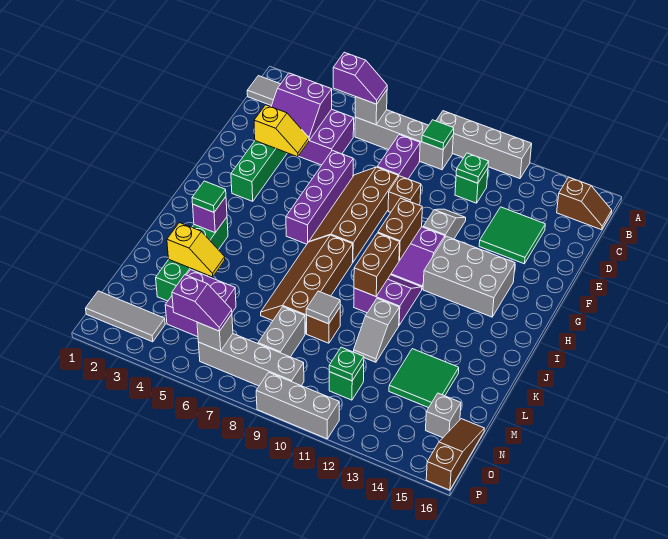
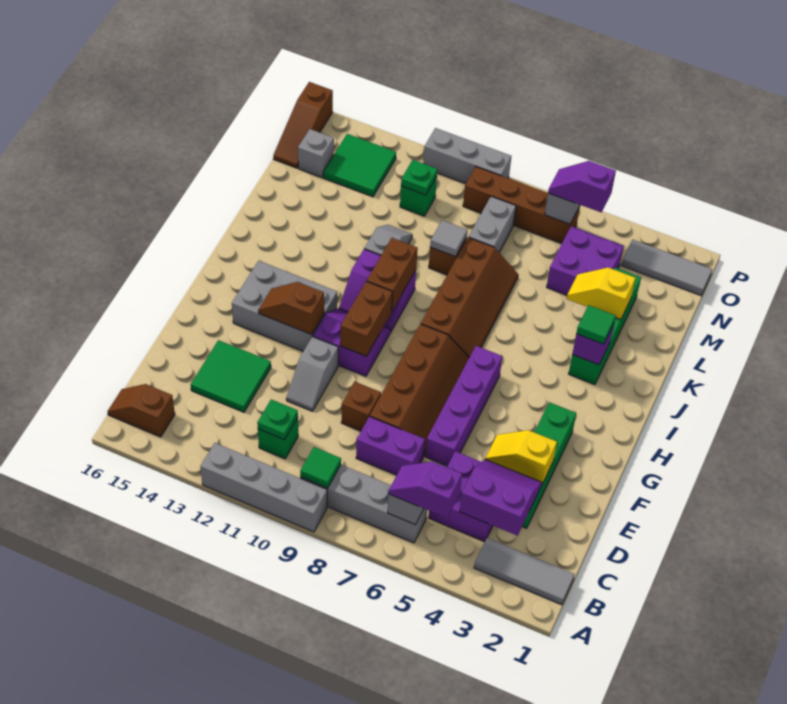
purple brick C8:D8 level 1 -> purple brick D7:D8 level 1
none -> brown slope G12:G13 level 2 top 12
green tile L13:M14 level 1 -> green tile N13:O14 level 1
grey brick O6:O9 level 1 -> brown brick O6:O9 level 1

